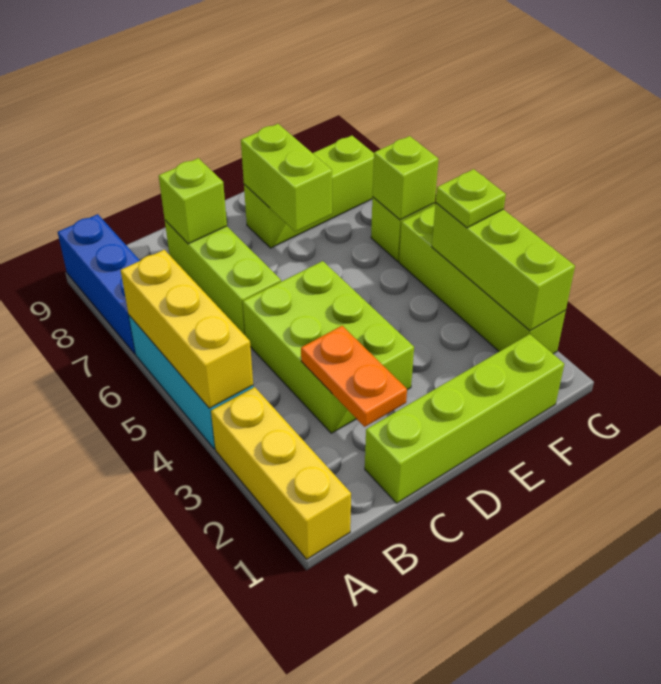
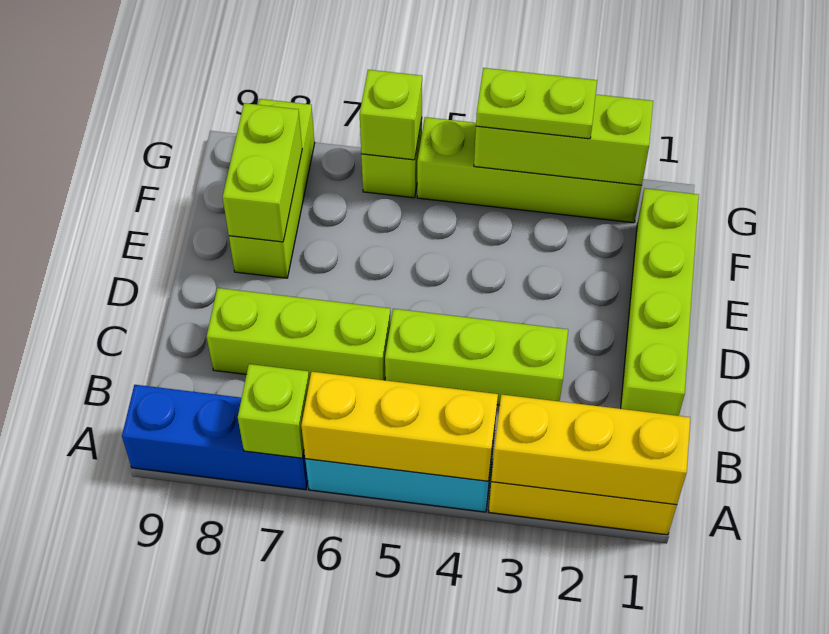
none -> yellow brick A1:A3 level 2
orange plate C2:C3 level 2 -> none
lime brick C3:D5 level 1 -> lime brick C3:C5 level 1
lime brick C8 level 2 -> lime brick A7 level 2
lime brick E7:E8 level 2 -> lime brick E8:F8 level 2
lime plate G4 level 3 -> lime plate G3:G4 level 3

